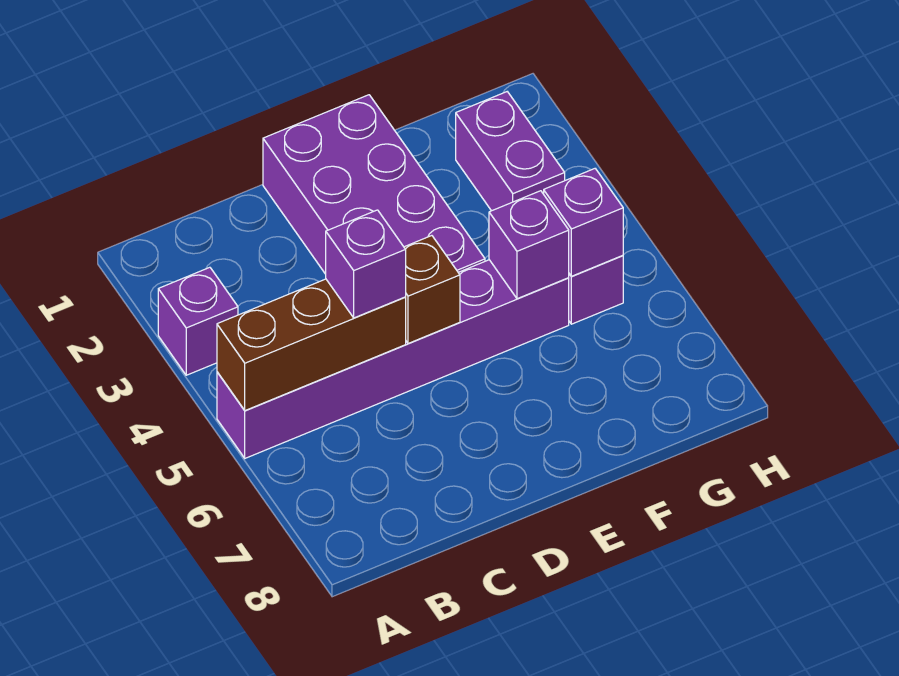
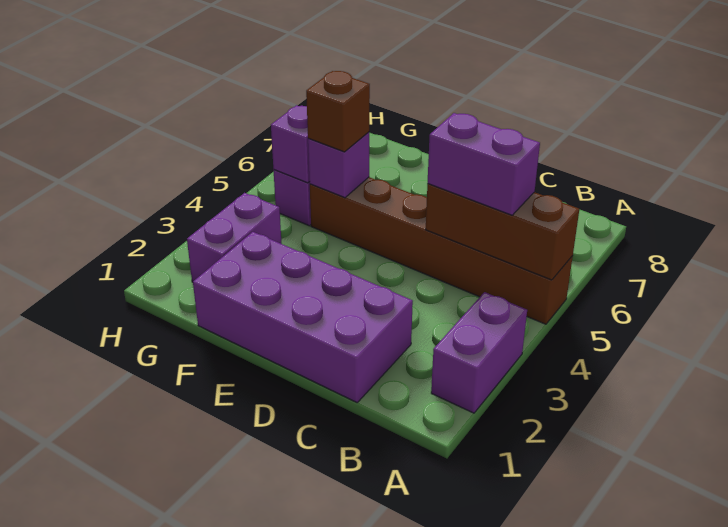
purple brick A3 level 1 -> purple brick A2:A3 level 1
purple brick A5:F5 level 1 -> brown brick A5:F5 level 1
purple brick C5 level 3 -> purple brick B5:C5 level 3
purple brick D1:E4 level 1 -> purple brick C1:F2 level 1
brown brick D5 level 2 -> brown brick F5 level 3

